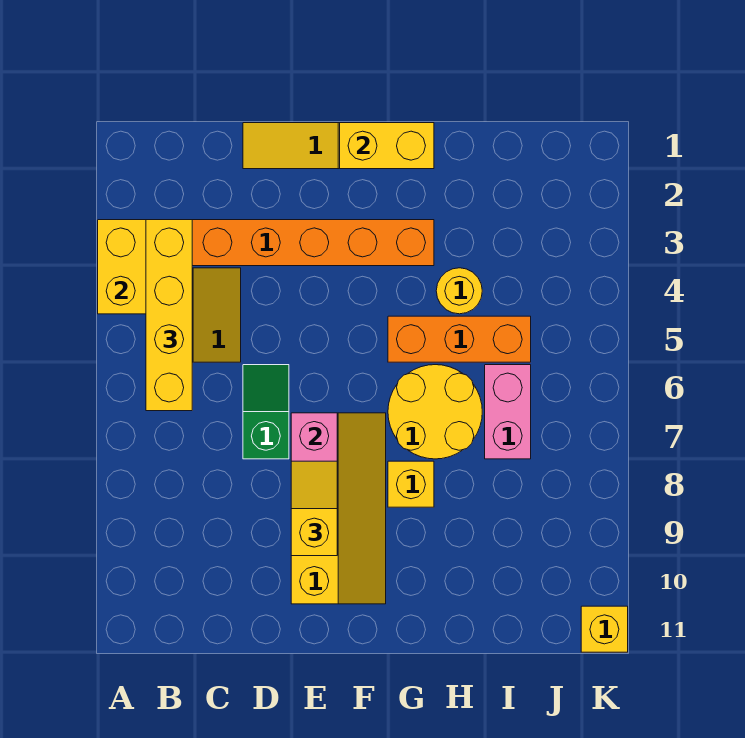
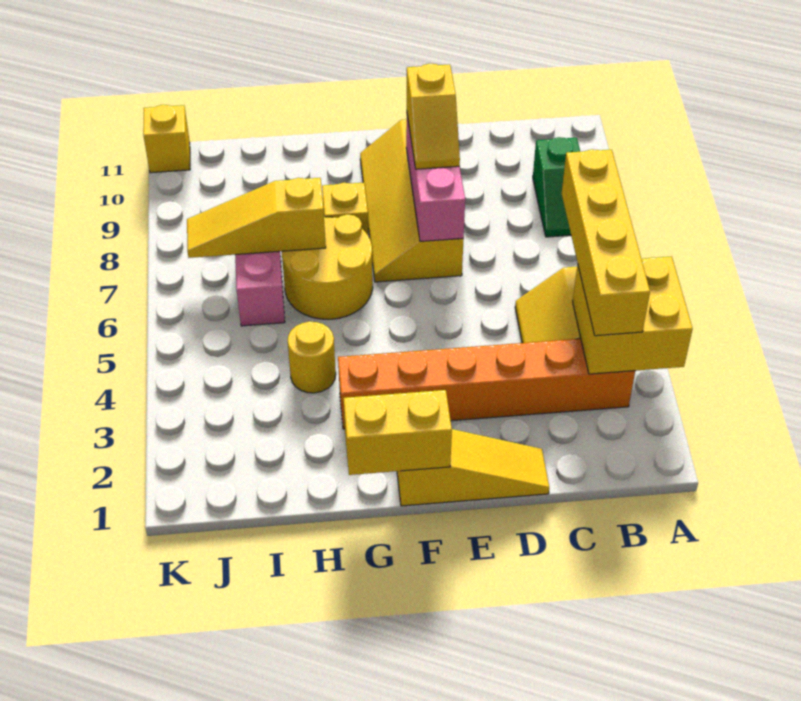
green slope D6:D7 level 1 top 7 -> green slope B8:B9 level 1 top 9
orange brick G5:I5 level 1 -> none
none -> yellow slope H7:J7 level 2 top H

